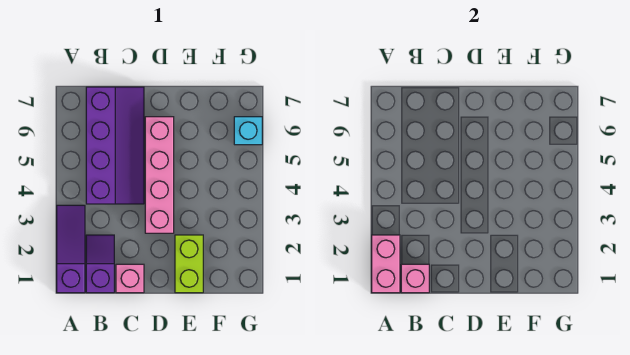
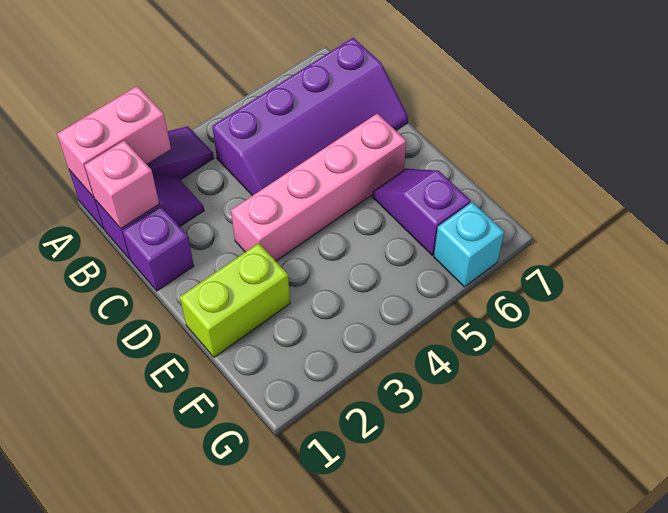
pink brick C1 level 1 -> purple brick C1 level 1
none -> purple slope E6:F6 level 1 top F

